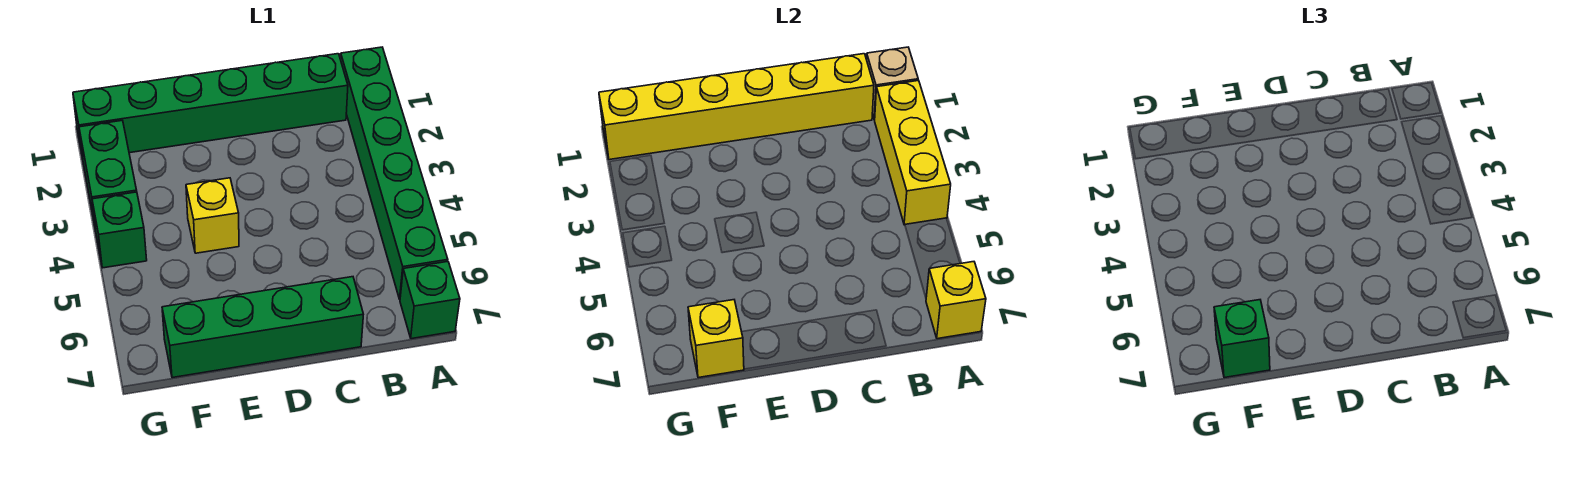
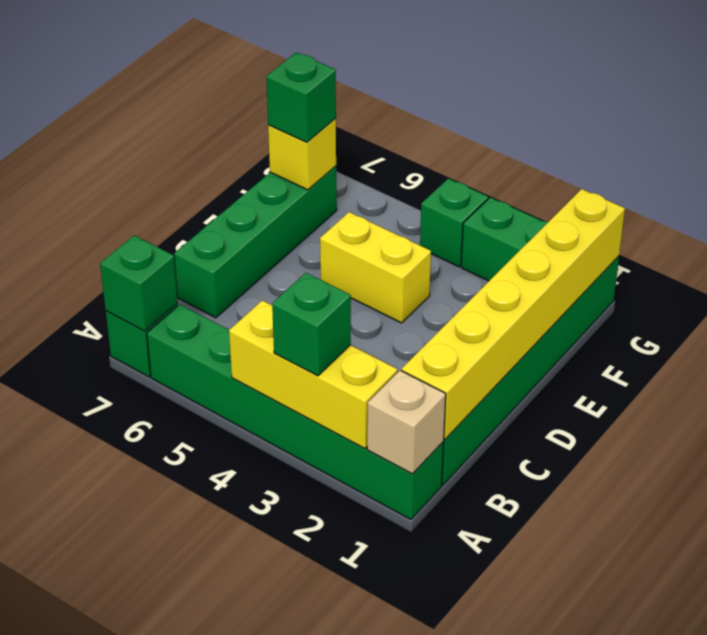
none -> green brick A3 level 3
yellow brick A7 level 2 -> green brick A7 level 2
yellow brick E4 level 1 -> yellow brick E4:E5 level 1

